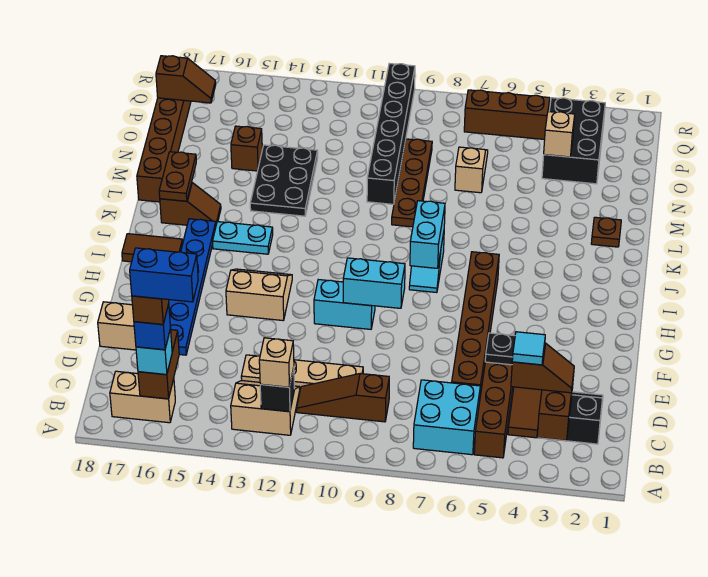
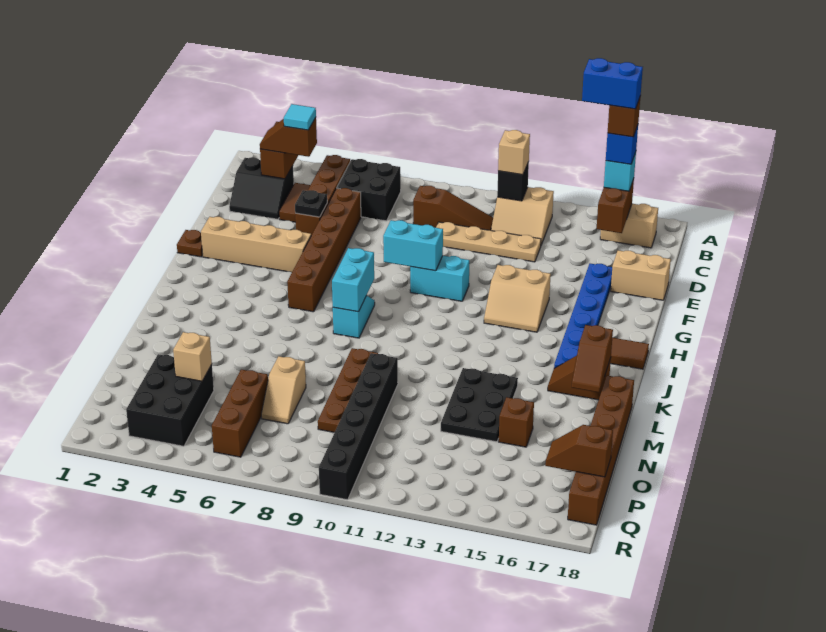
cyan brick B6:C7 level 1 -> black brick B6:C7 level 1
none -> tan brick G2:G5 level 1
cyan plate J14:J15 level 1 -> none
brown plate K17:L17 level 2 -> brown slope K17:L17 level 2 top K
brown plate L2 level 1 -> brown plate G1 level 1
brown brick Q5:Q7 level 1 -> brown brick O6:Q6 level 1

